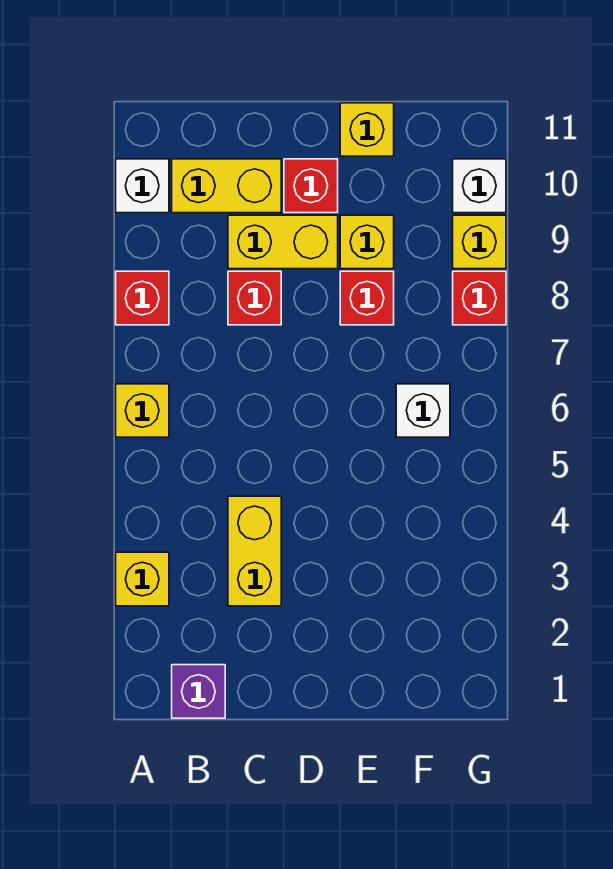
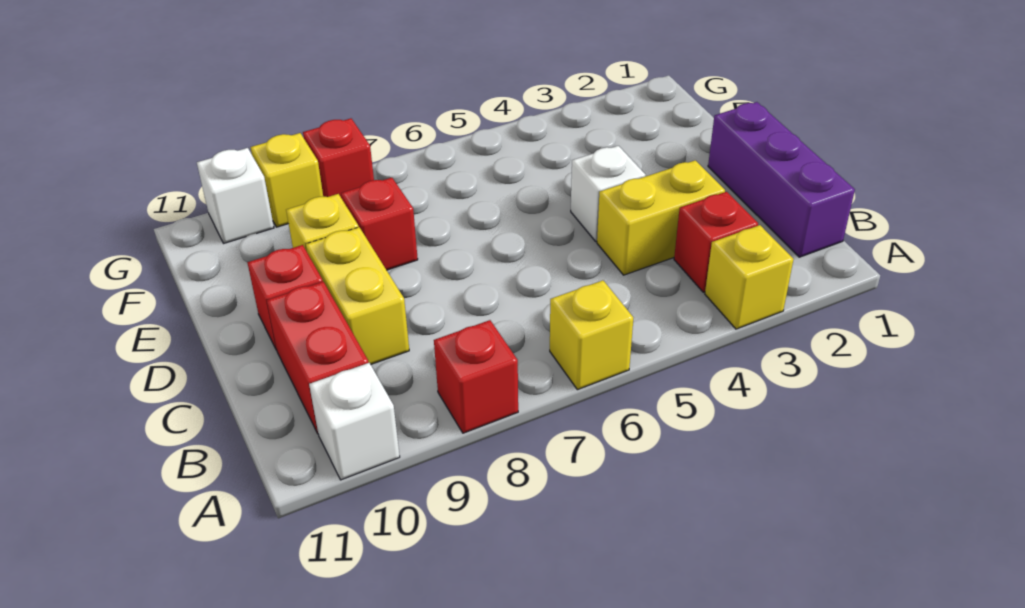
purple brick B1 level 1 -> purple brick B1:D1 level 1
yellow brick B10:C10 level 1 -> red brick B10:C10 level 1
red brick C8 level 1 -> red brick B3 level 1
yellow brick E11 level 1 -> none
white brick F6 level 1 -> white brick D4 level 1

